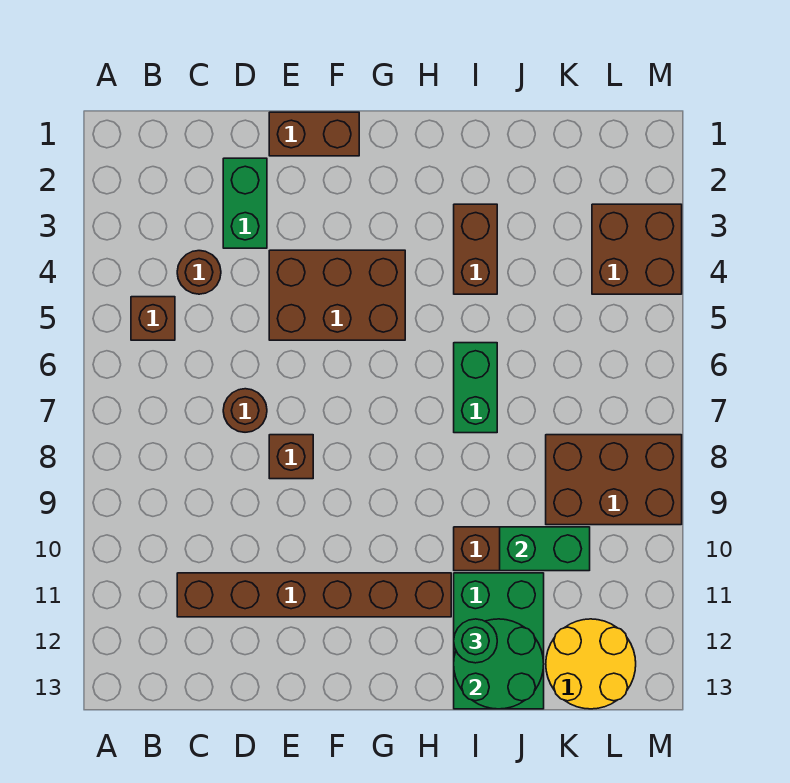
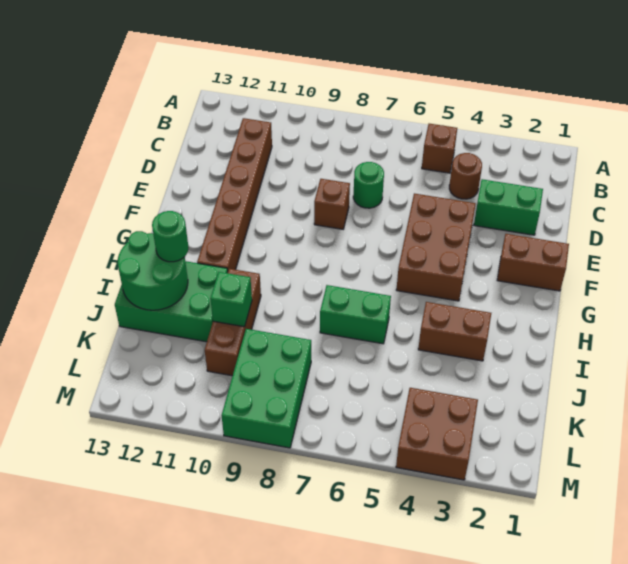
brown round brick D7 level 1 -> green round brick D7 level 1
brown brick E1:F1 level 1 -> brown brick F1:F2 level 1
green brick J10:K10 level 2 -> green brick J10 level 2
brown brick K8:M9 level 1 -> green brick K8:M9 level 1
yellow round brick K12:L13 level 1 -> none

